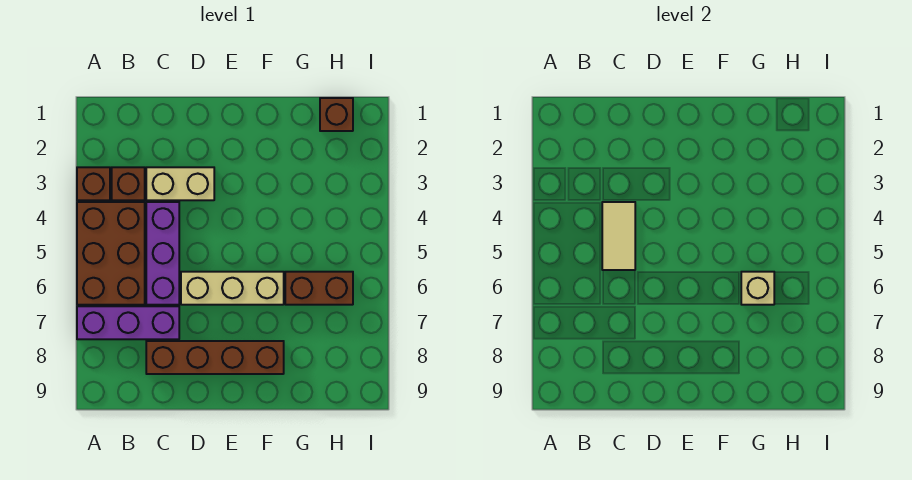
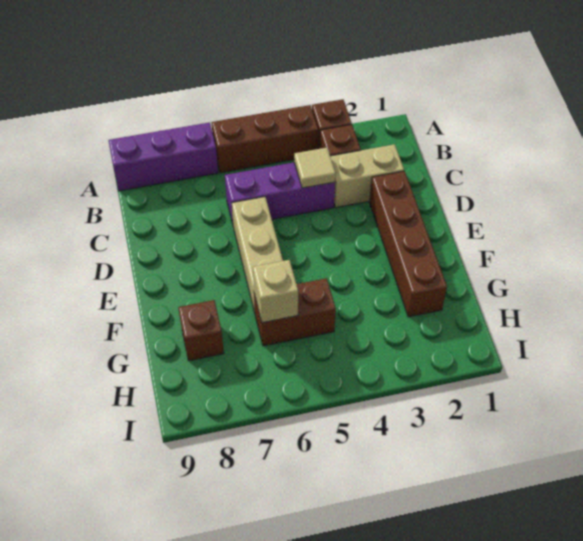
brown brick A4:B6 level 1 -> brown brick A4:A6 level 1
purple brick A7:C7 level 1 -> purple brick A7:A9 level 1
tan brick C3:D3 level 1 -> tan brick C2:C3 level 1
tan tile C4:C5 level 2 -> tan tile C4 level 2
brown brick C8:F8 level 1 -> brown brick D2:G2 level 1
brown brick G6:H6 level 1 -> brown brick G5:G6 level 1
brown brick H1 level 1 -> brown brick G8 level 1

